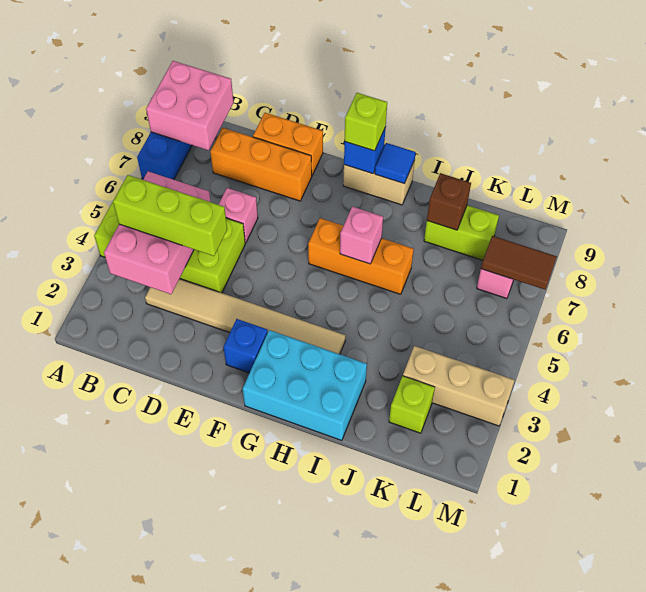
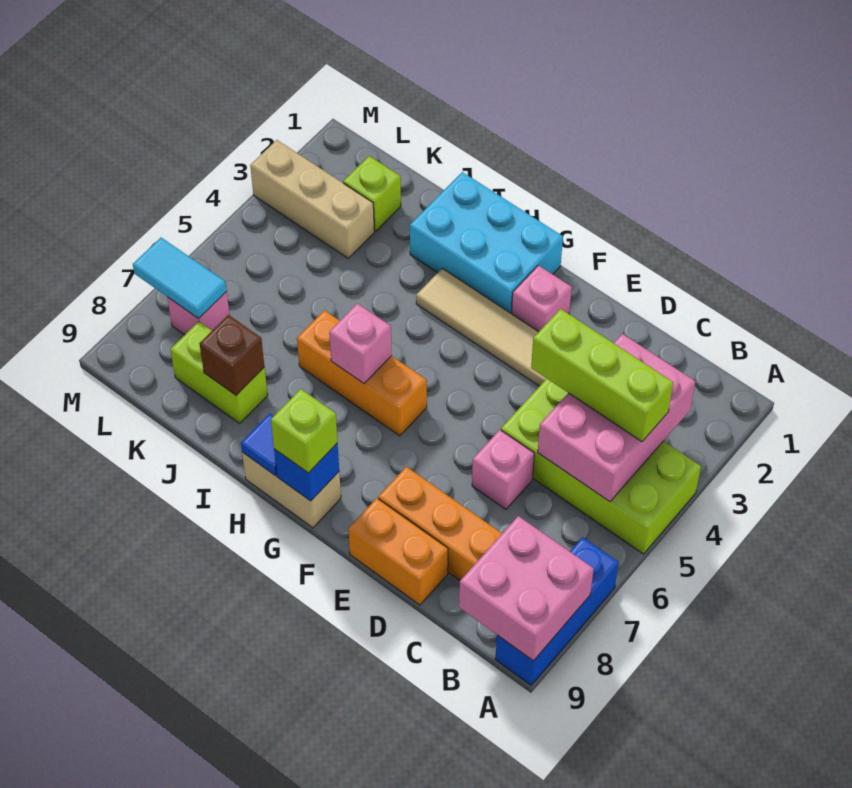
blue brick F2 level 1 -> pink brick F2 level 1
brown tile L7:M7 level 2 -> cyan tile L7:M7 level 2

